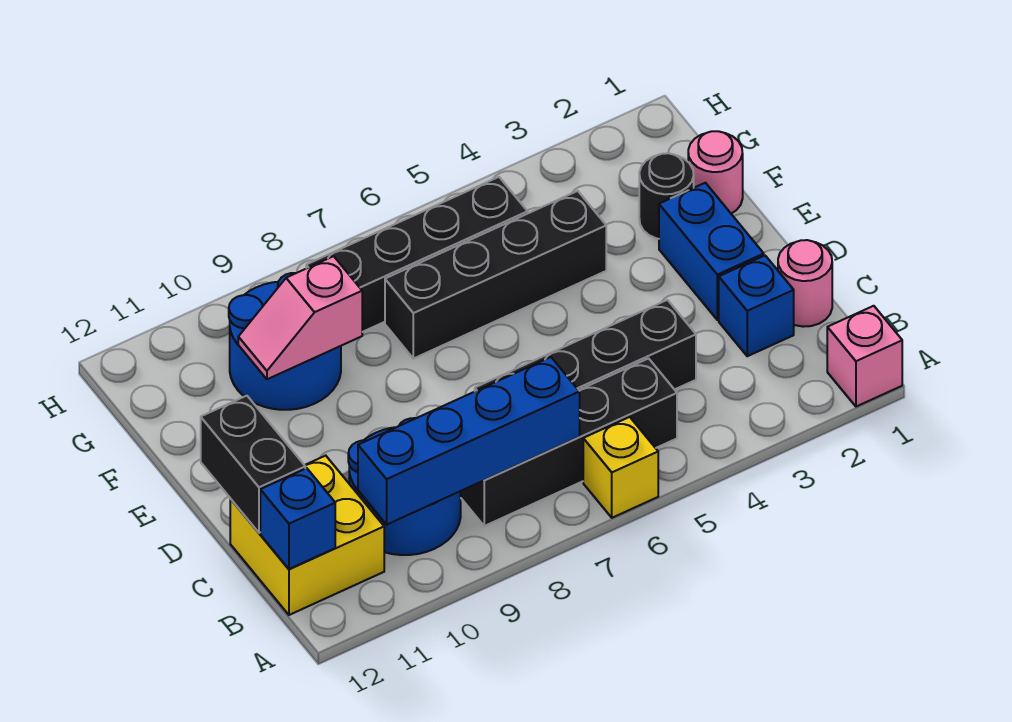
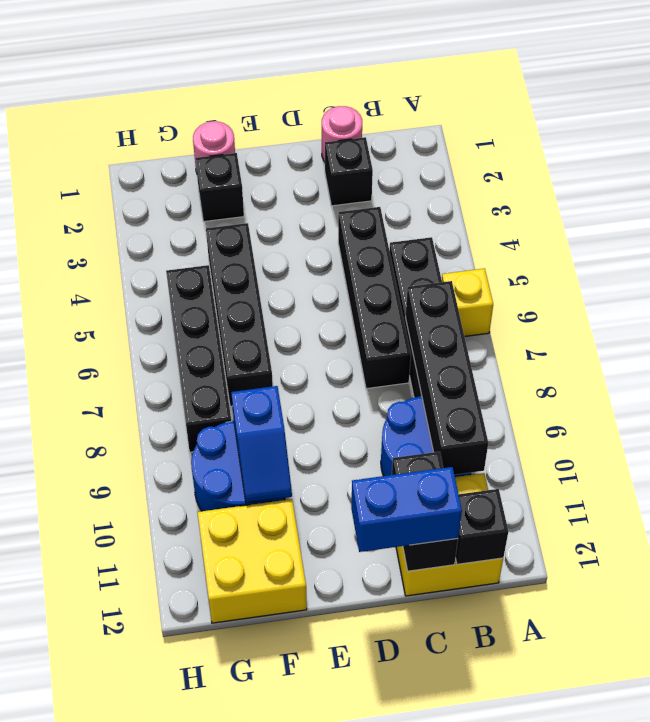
pink brick A1 level 1 -> none
blue brick B7:B10 level 2 -> black brick B7:B10 level 2
blue brick B12 level 2 -> black brick B12 level 2
blue brick C2 level 1 -> black brick C2 level 1
black brick C12:D12 level 2 -> black brick C11:C12 level 2
blue brick D2:E2 level 1 -> blue brick C12:D12 level 3
black round brick F2 level 1 -> black brick F2 level 1
pink slope F9:F10 level 2 top 9 -> blue slope F9:F10 level 2 top 9
none -> yellow brick F11:G12 level 1

